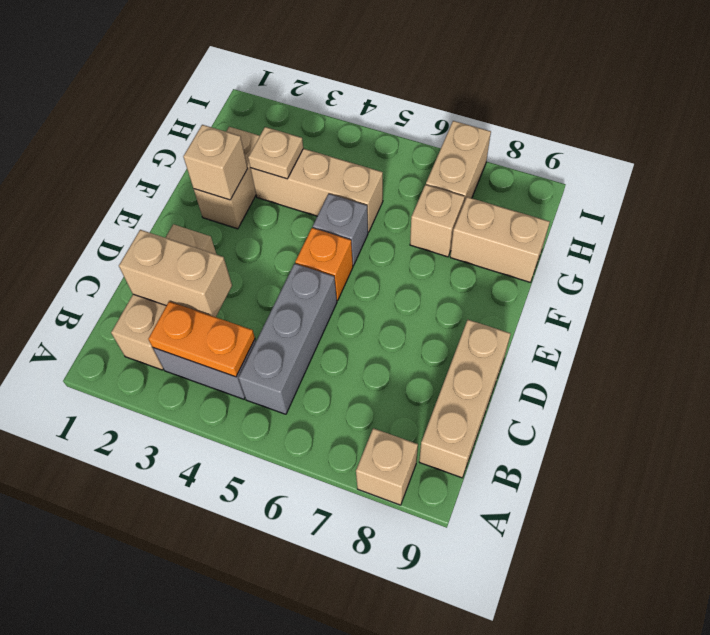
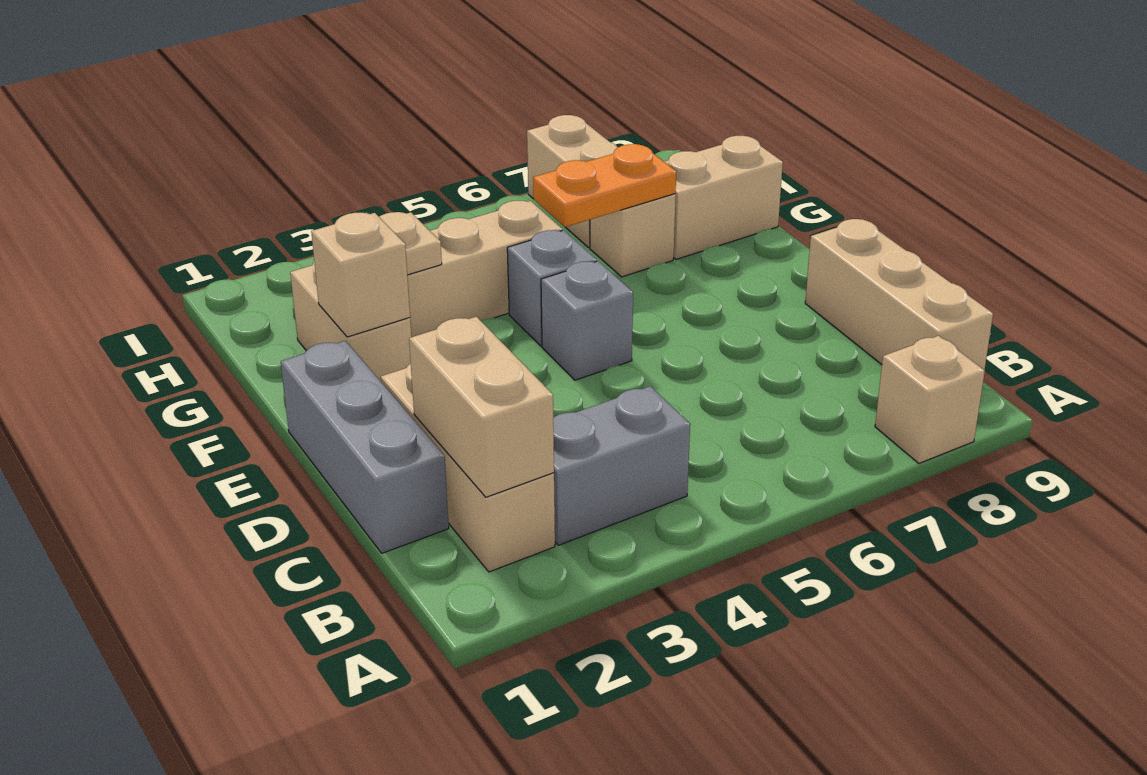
orange plate B3:B4 level 2 -> orange plate G6:G7 level 2
grey brick B5:D5 level 1 -> grey brick C1:E1 level 1
tan brick C2:C3 level 2 -> tan brick B2:C2 level 2
orange brick E5 level 1 -> grey brick E5 level 1

